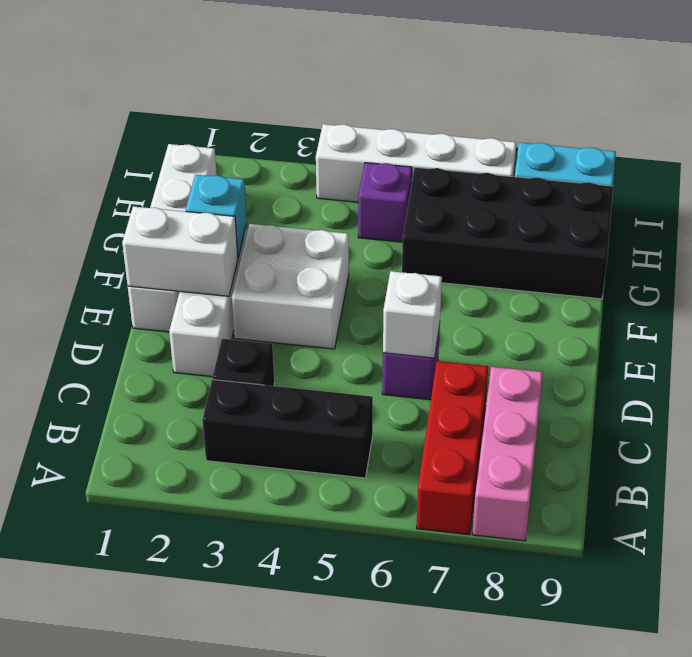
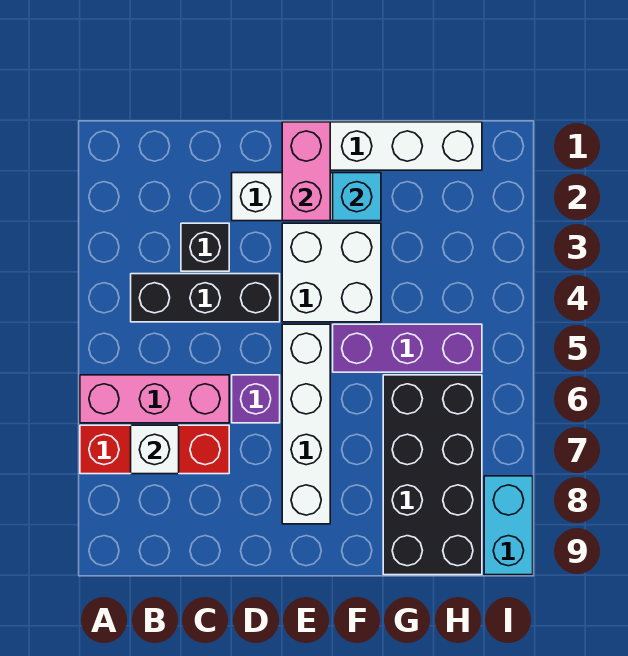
pink brick A8:C8 level 1 -> pink brick A6:C6 level 1
black brick B3:B5 level 1 -> black brick B4:D4 level 1
white brick D6 level 2 -> white brick B7 level 2
white brick E1:E2 level 2 -> pink brick E1:E2 level 2
purple brick H5 level 1 -> purple brick F5:H5 level 1
white brick I4:I7 level 1 -> white brick E5:E8 level 1

